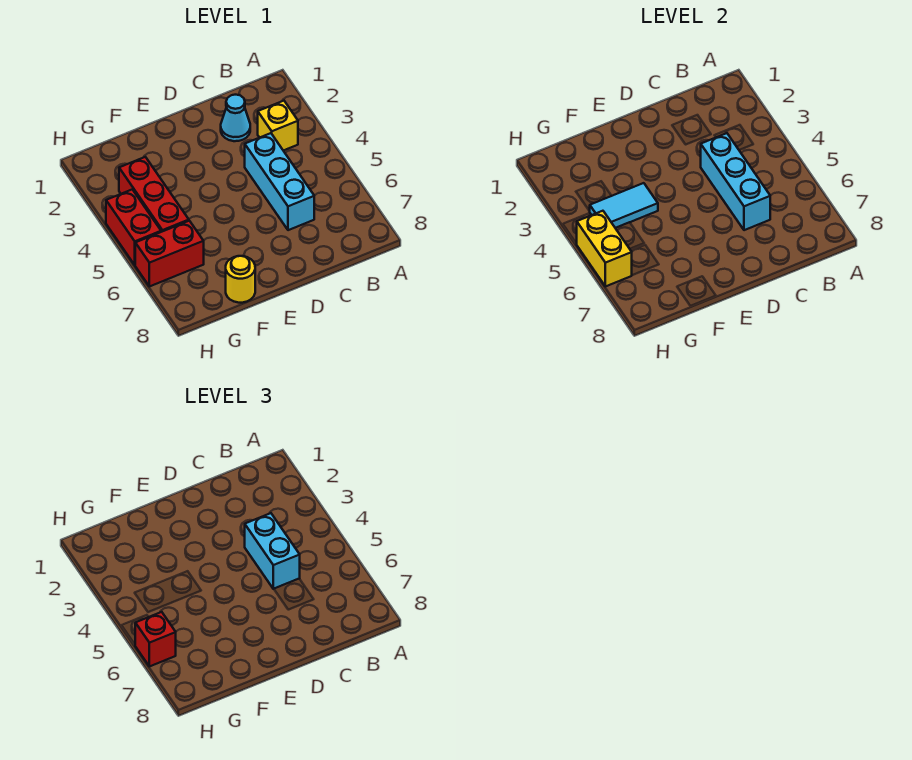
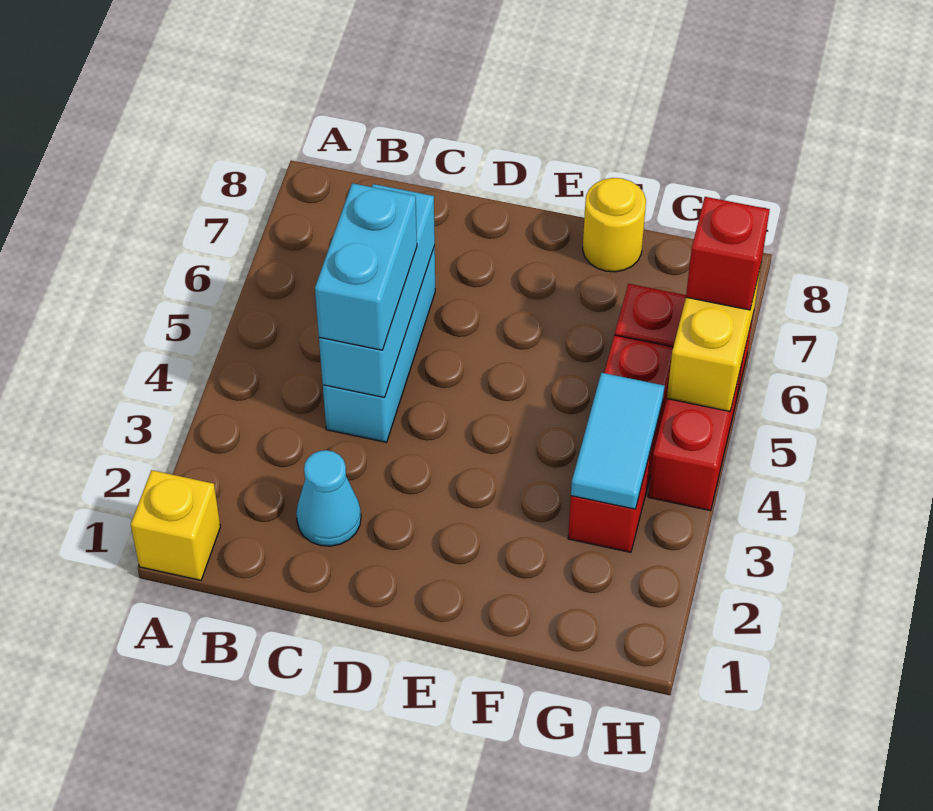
yellow brick B3 level 1 -> yellow brick A1 level 1
cyan tile F4:G4 level 2 -> cyan tile G3:G4 level 2

